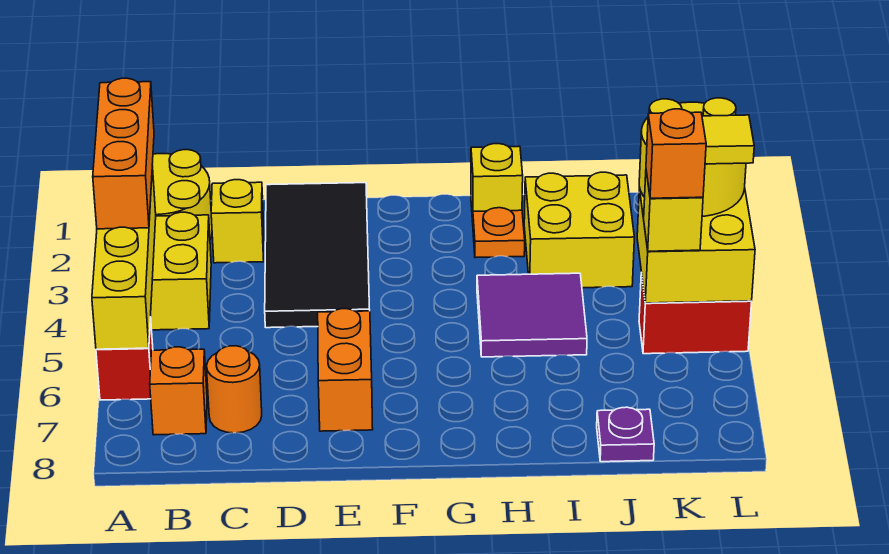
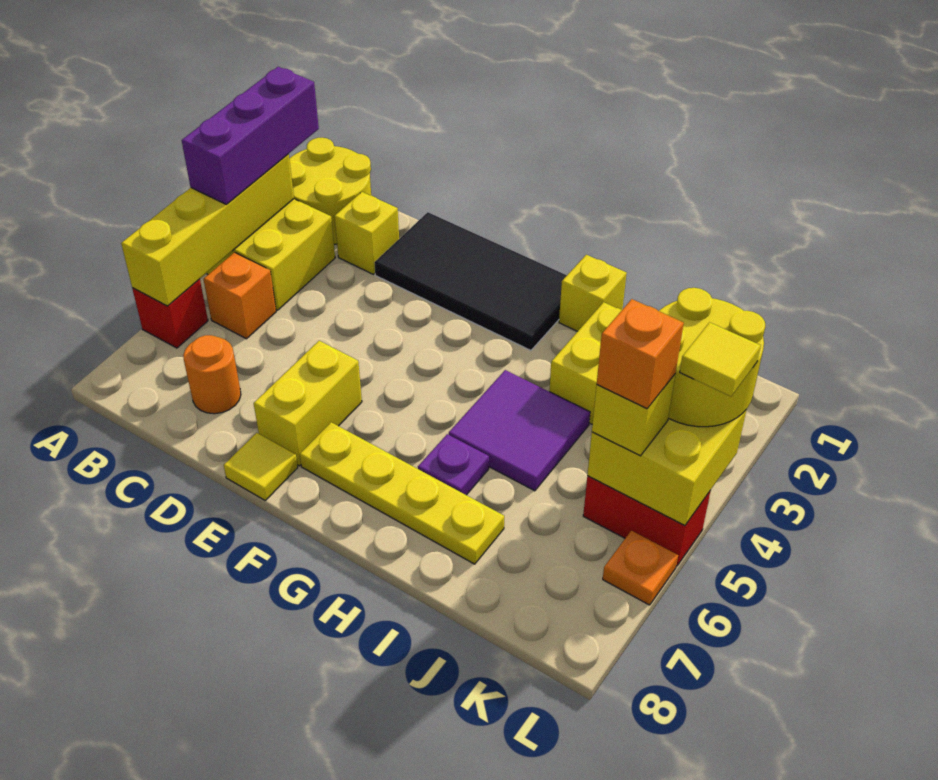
orange brick A2:A4 level 3 -> purple brick A2:A4 level 3
orange brick B7 level 1 -> orange brick B5 level 1
black tile D1:E4 level 1 -> black tile D1:G2 level 1
orange brick E6:E7 level 1 -> yellow brick E6:E7 level 1
none -> yellow tile E8 level 1
none -> yellow plate F7:I7 level 1
orange plate H2 level 1 -> orange plate L6 level 1
purple plate J8 level 1 -> purple plate H6 level 1

